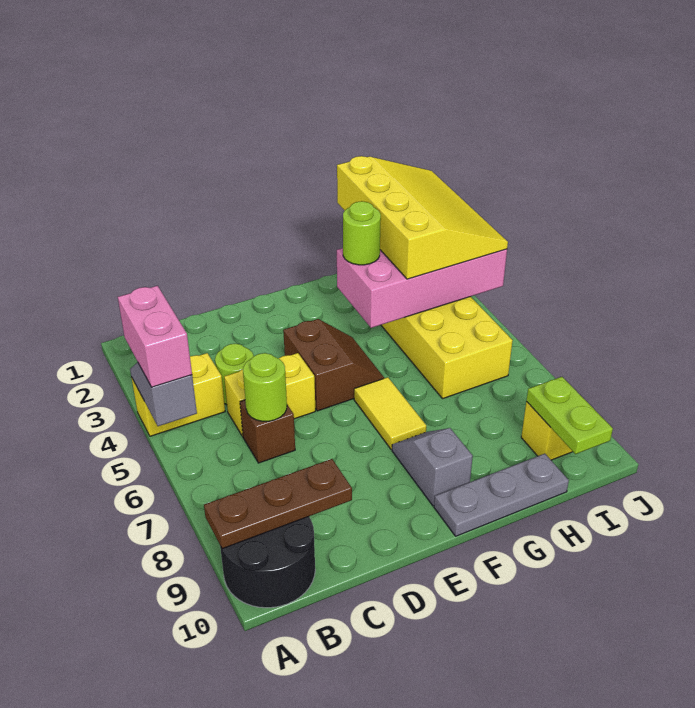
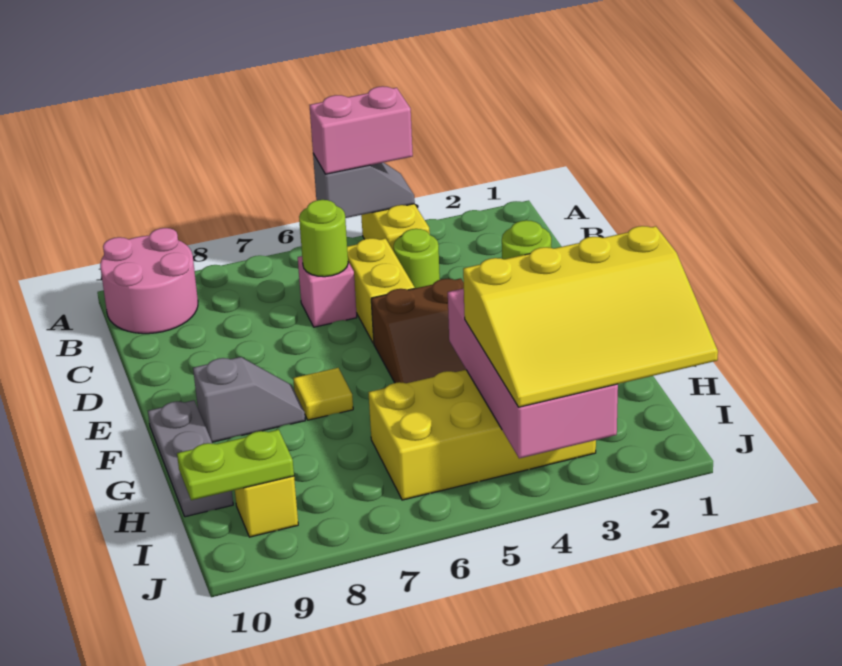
black round brick A9:B10 level 1 -> pink round brick A9:B10 level 1
brown plate A9:C9 level 2 -> none
brown brick C6 level 1 -> pink brick C6 level 1
yellow tile F6:F7 level 1 -> yellow tile F7 level 1

